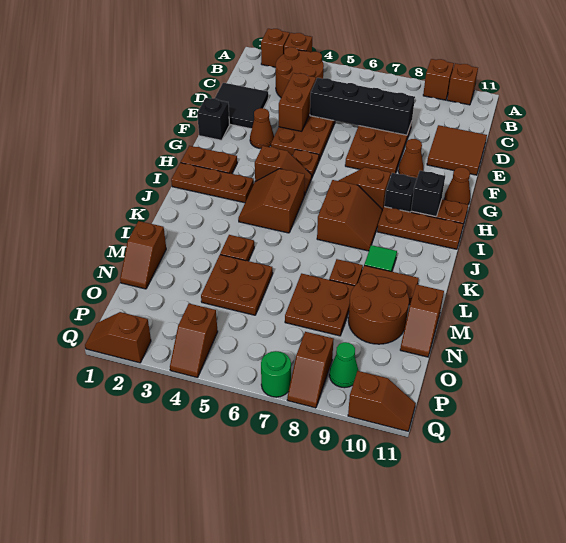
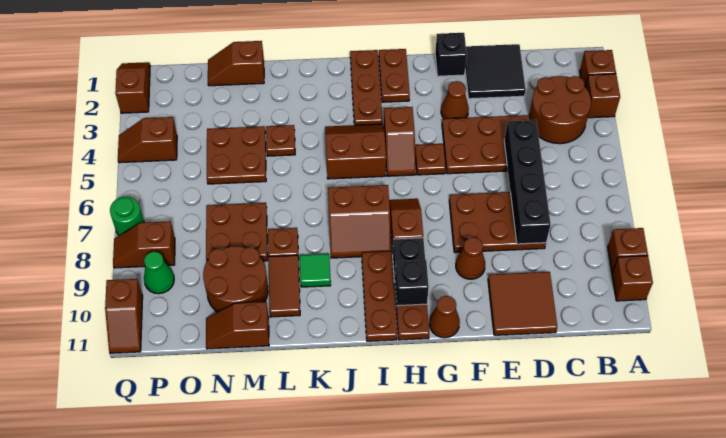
brown brick D4:E4 level 2 -> none

